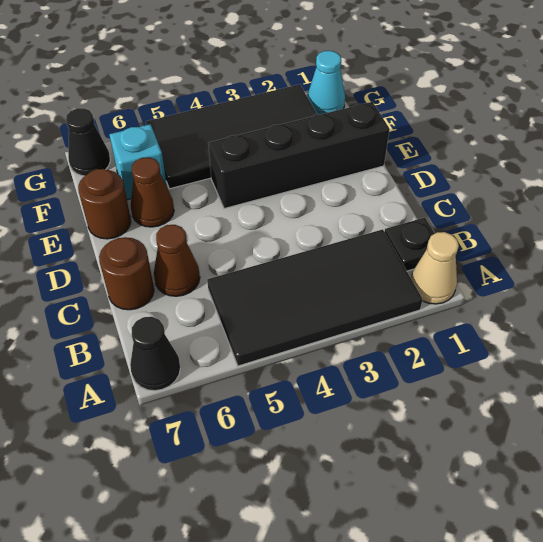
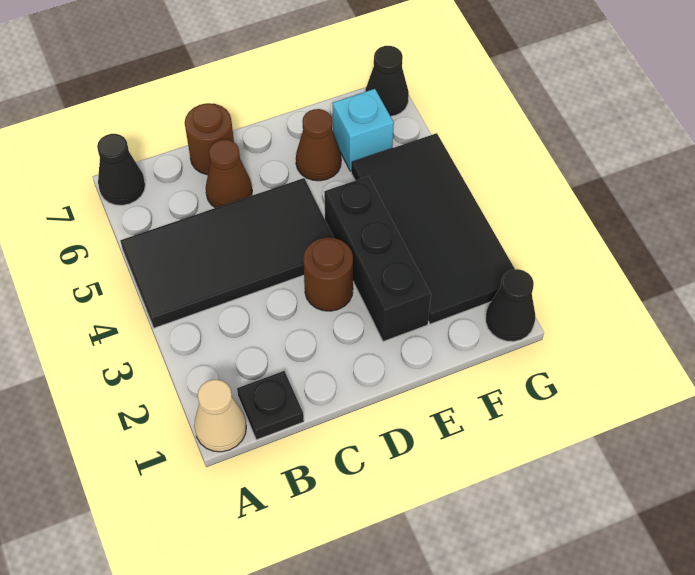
black tile A2:B5 level 1 -> black tile A4:D5 level 1
black brick E1:E4 level 1 -> black brick E2:E4 level 1
brown round brick E7 level 1 -> brown round brick D3 level 1
cyan cone G1 level 1 -> black cone G1 level 1

